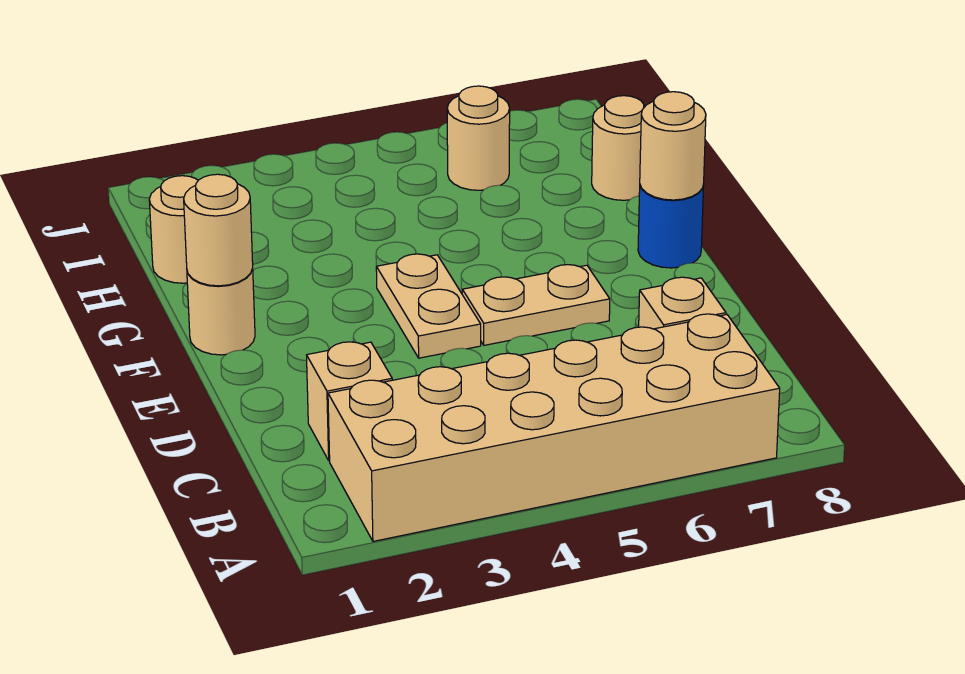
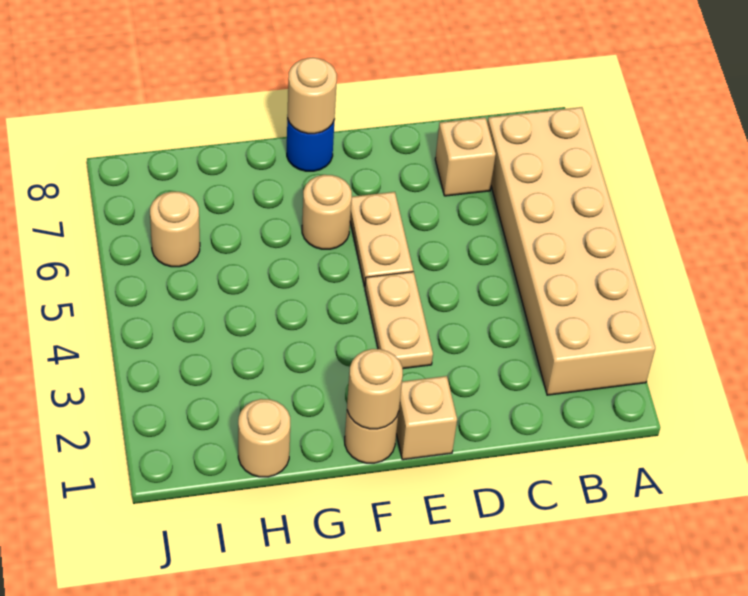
tan brick C2 level 1 -> tan brick E1 level 1
tan plate E4:F4 level 1 -> tan plate E3:E4 level 1
tan round brick H8 level 1 -> tan round brick F6 level 1

